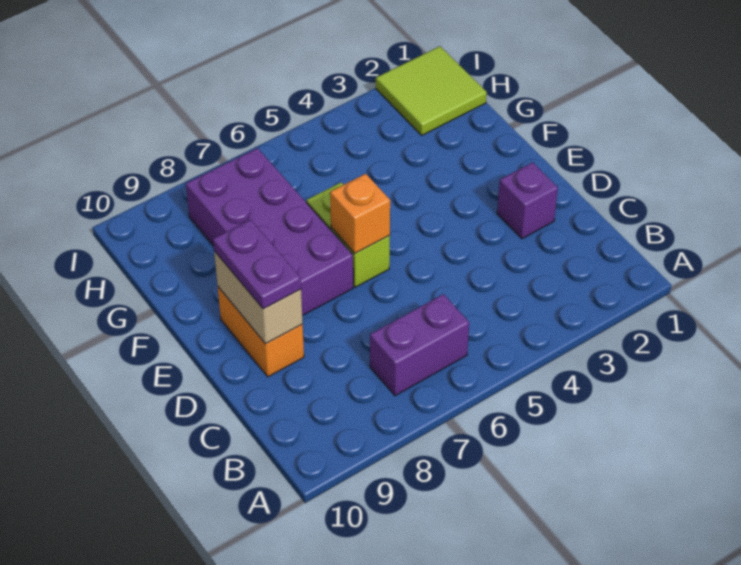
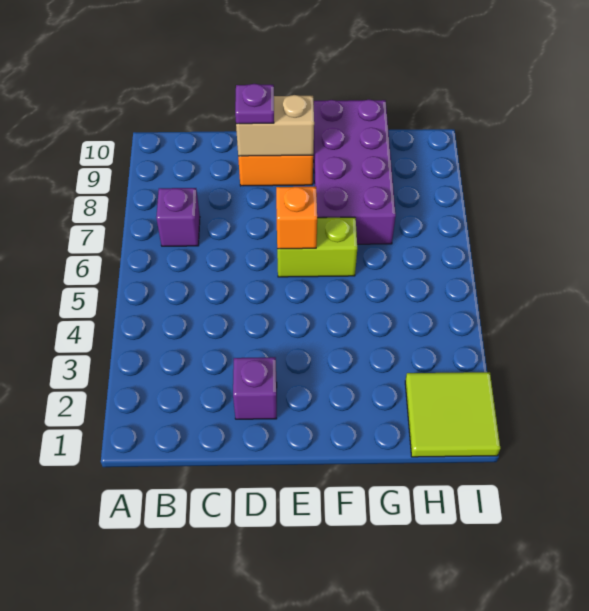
purple brick B6:B7 level 1 -> purple brick B7 level 1
purple plate D9:E9 level 3 -> purple plate D9 level 3
purple brick E7:H8 level 1 -> purple brick F7:G10 level 1

